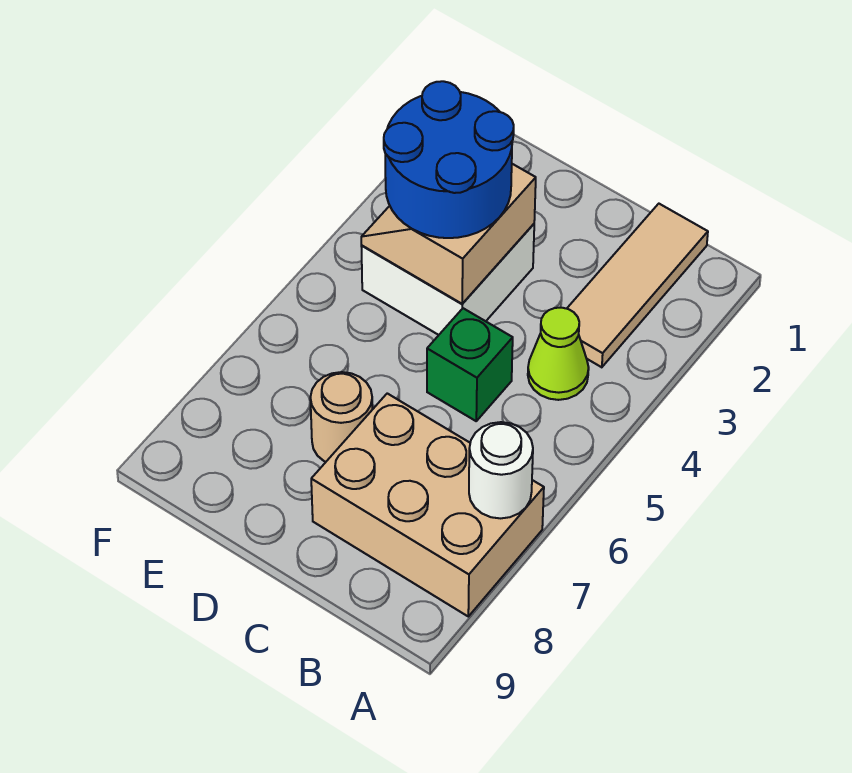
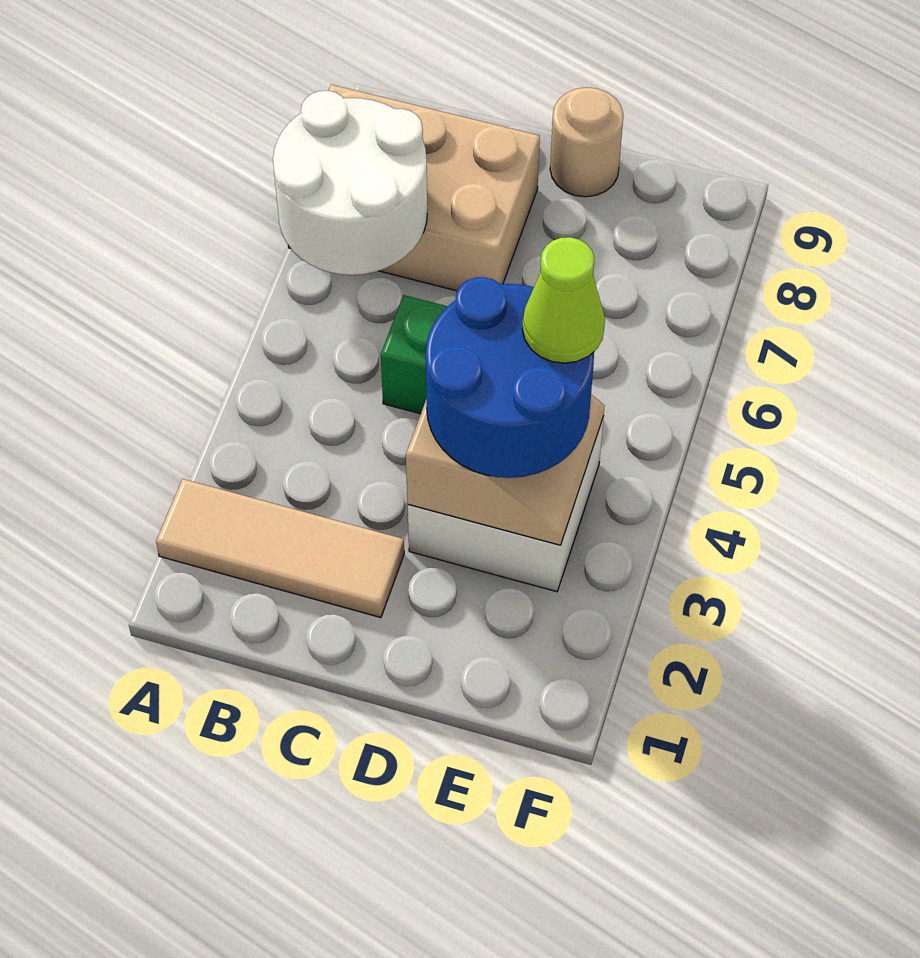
white round brick A7 level 2 -> white round brick A6:B7 level 2
tan tile B1:B3 level 1 -> tan tile A2:C2 level 1
lime cone B4 level 1 -> lime cone E4 level 4
tan round brick D7 level 1 -> tan round brick D9 level 1

